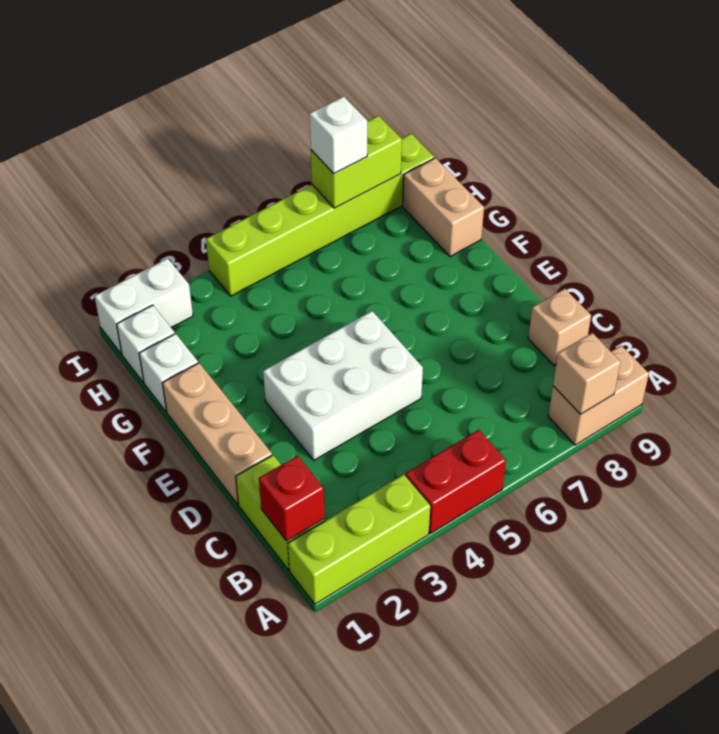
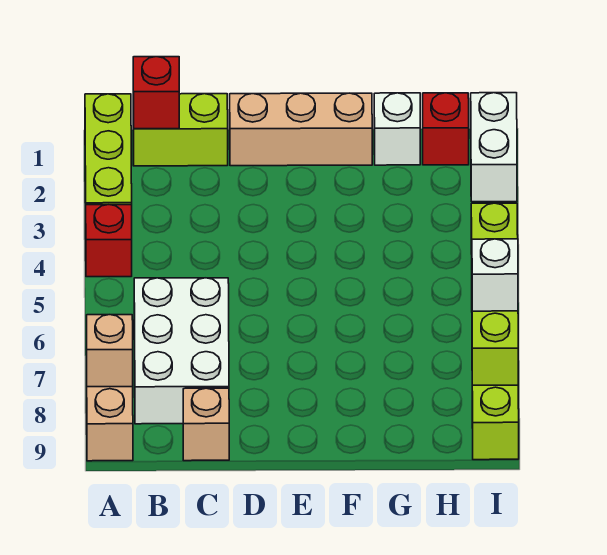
red brick A4:A5 level 1 -> red brick A4 level 1
white brick D3:E5 level 1 -> white brick B6:C8 level 1
tan brick G9:H9 level 1 -> none
white brick H1 level 1 -> red brick H1 level 1

